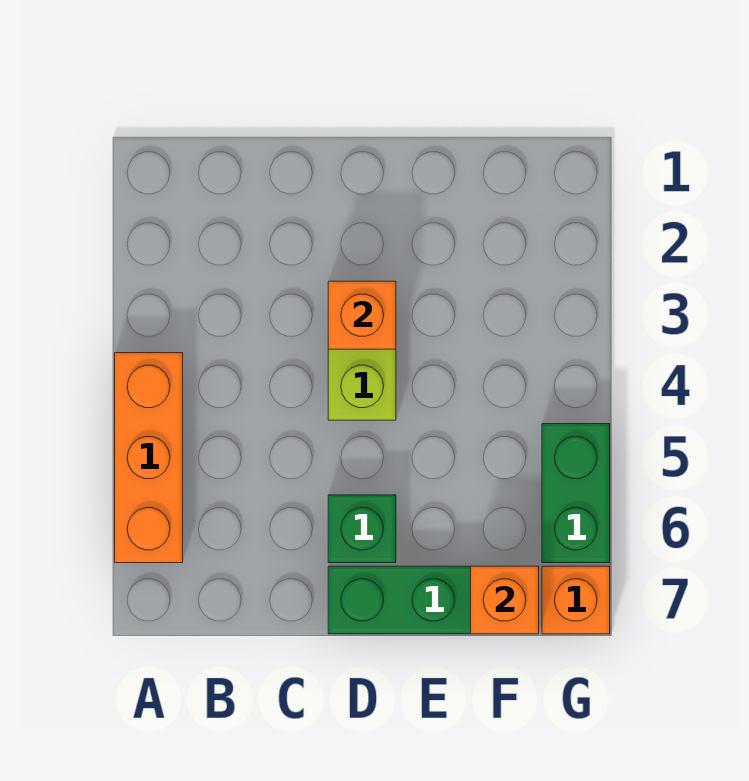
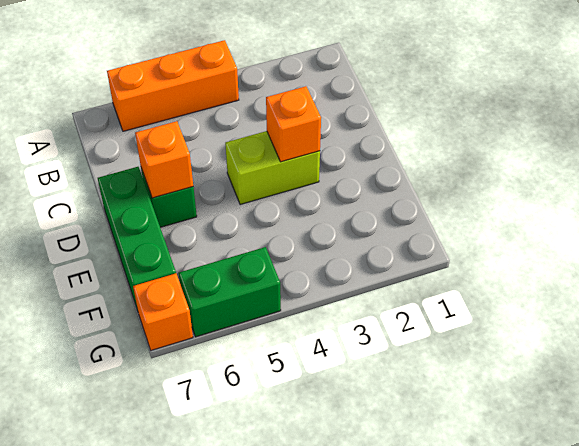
orange brick F7 level 2 -> orange brick D6 level 2

